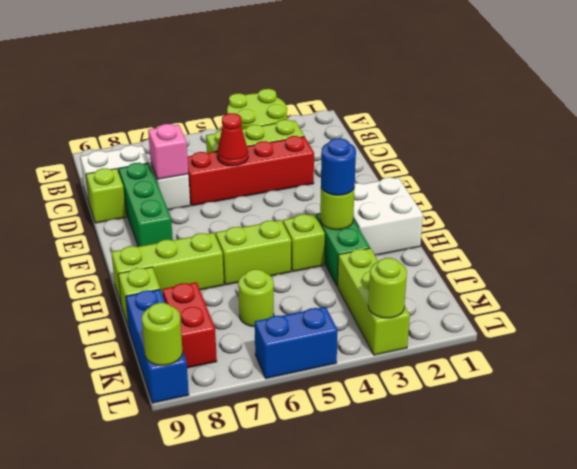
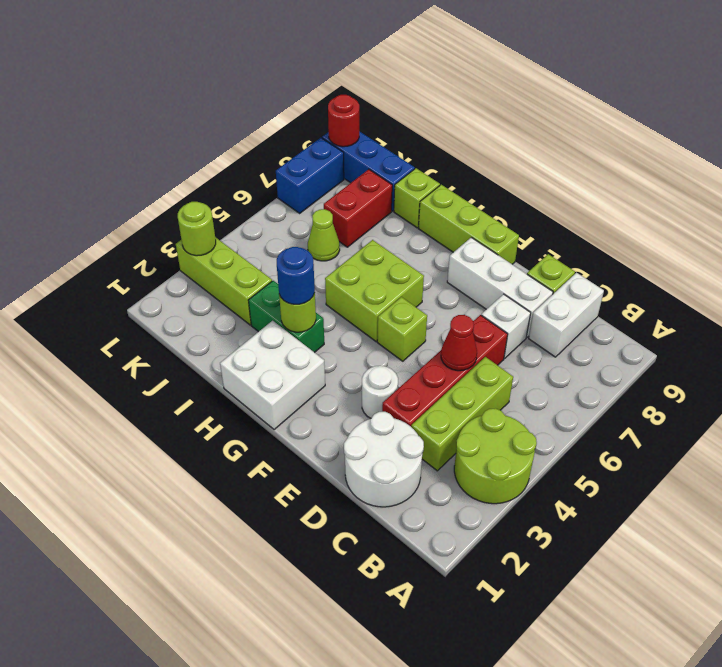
none -> white round brick C1:D2 level 1
pink brick D7 level 2 -> none
green brick D8:F8 level 1 -> white brick D8:F8 level 1
none -> white round brick E3 level 1
lime brick H4 level 1 -> lime brick F5 level 1
lime brick H5:H6 level 1 -> lime brick G5:H6 level 1
lime brick H7:H9 level 1 -> lime brick F9:H9 level 1
lime round brick J6 level 1 -> lime cone J6 level 1
red brick J8:K8 level 1 -> red brick J7:J8 level 1
blue brick L5:L6 level 1 -> blue brick L7:L8 level 1
lime round brick L9 level 2 -> red round brick L9 level 2

